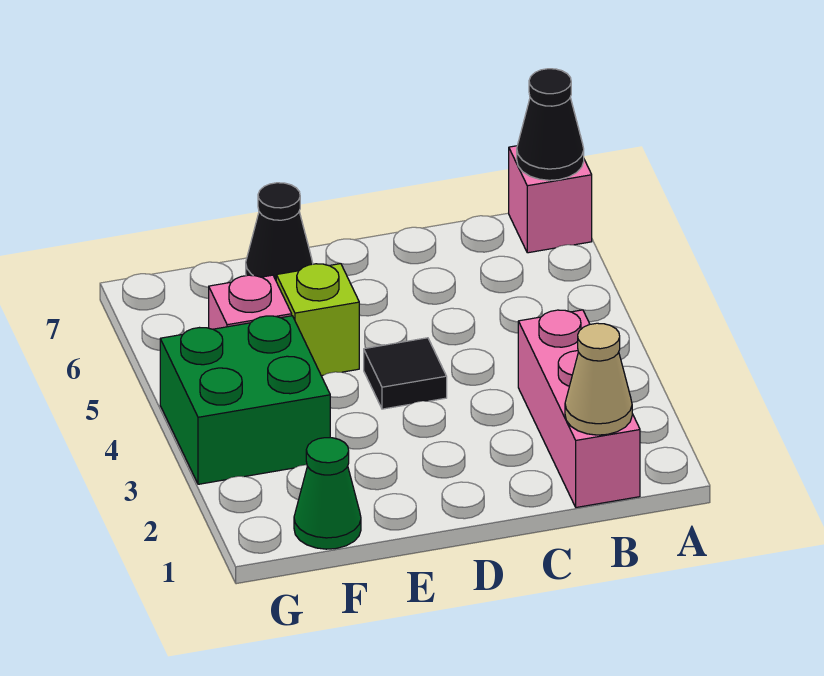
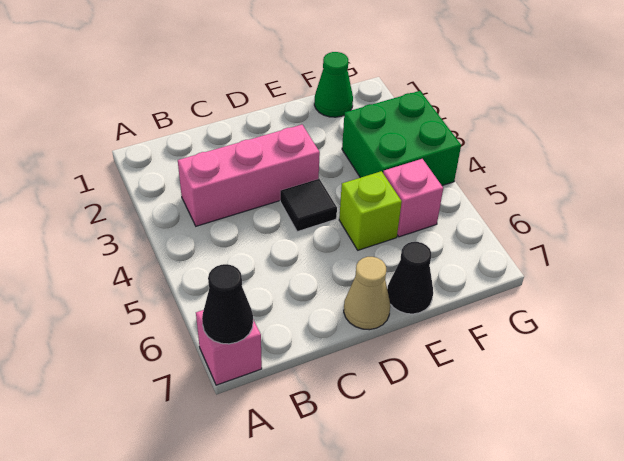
pink brick B1:B3 level 1 -> pink brick B3:D3 level 1
tan cone B1 level 2 -> tan cone D7 level 1

